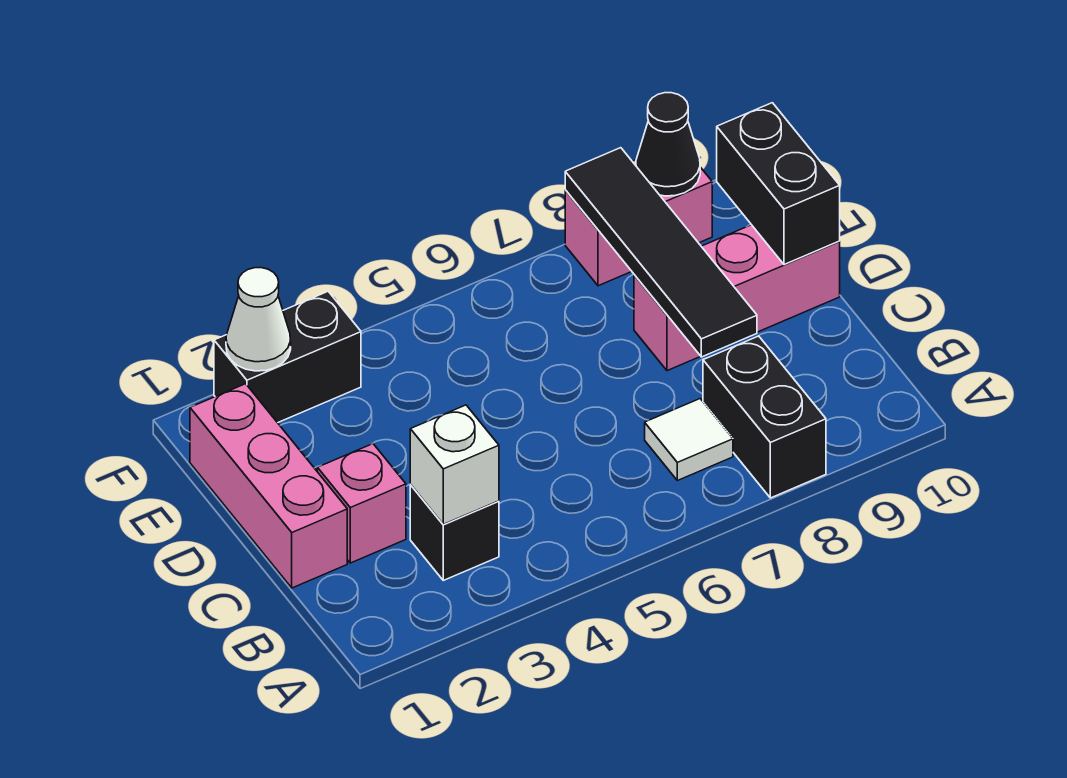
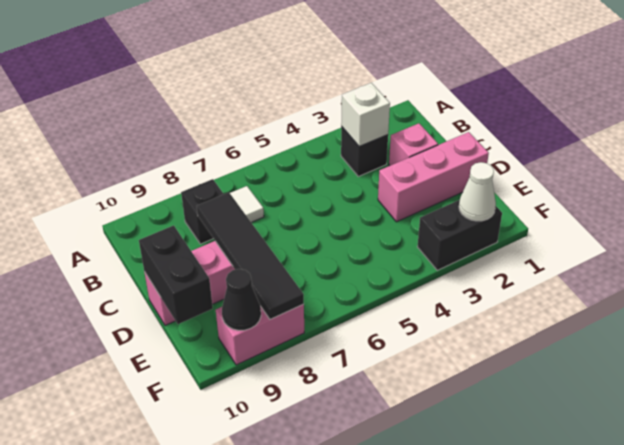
black brick A8:B8 level 1 -> black brick B8 level 1
pink brick C1:E1 level 1 -> pink brick D1:D3 level 1

